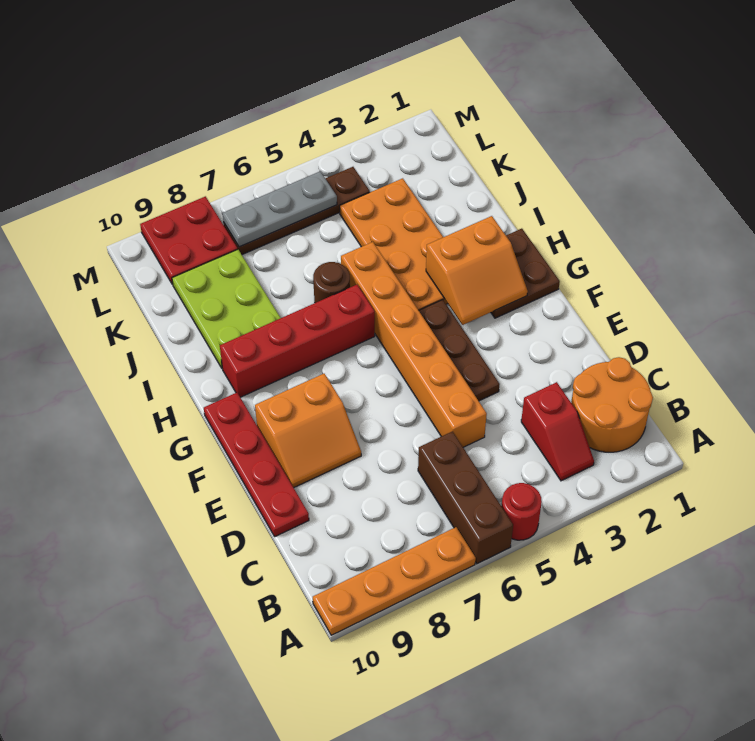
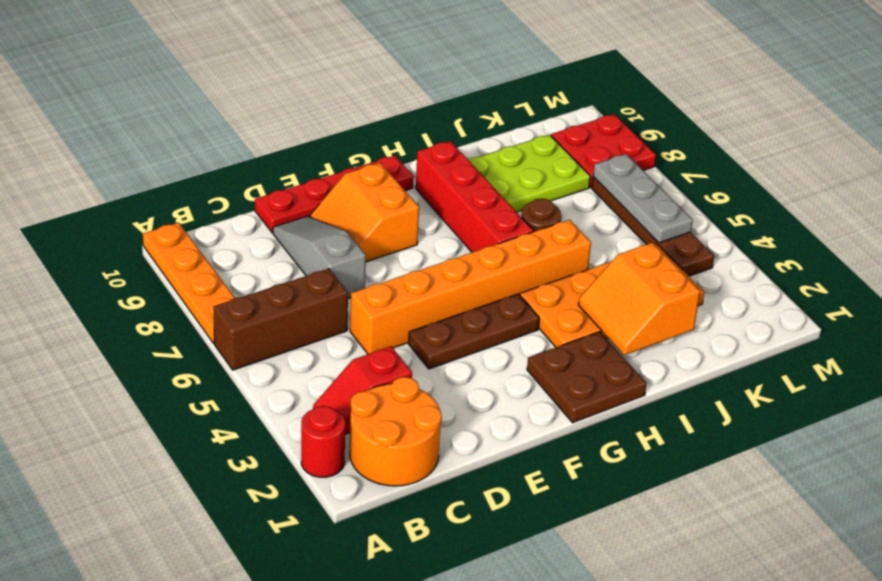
red round brick A5 level 1 -> red round brick A2 level 1
none -> grey slope D7:D9 level 1 top 7
orange slope G2:H3 level 2 top H -> orange slope I2:J3 level 2 top J

